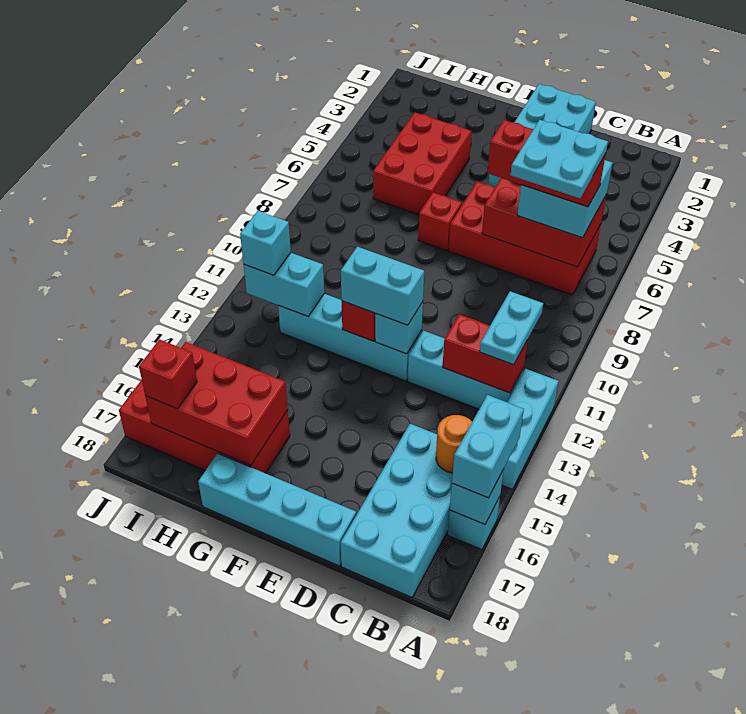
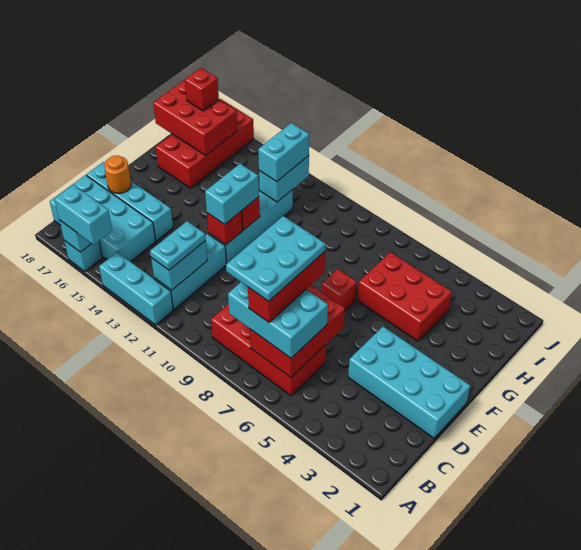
red brick B6:E7 level 1 -> red brick B6:C9 level 1
cyan brick B6:C7 level 3 -> cyan brick B6:C8 level 3
cyan plate B7:C8 level 5 -> cyan plate B7:D8 level 5
cyan plate B11:B12 level 3 -> cyan plate B12:C12 level 3
red brick B12:C12 level 2 -> cyan brick B12:C12 level 2
orange round brick B15 level 2 -> orange round brick D17 level 2
cyan brick D18:G18 level 1 -> cyan brick D15:D18 level 1
cyan brick E12 level 2 -> red brick E12 level 2
red brick G16:I17 level 2 -> red brick H16:I18 level 2
cyan brick I12 level 3 -> cyan brick H12:I12 level 3

